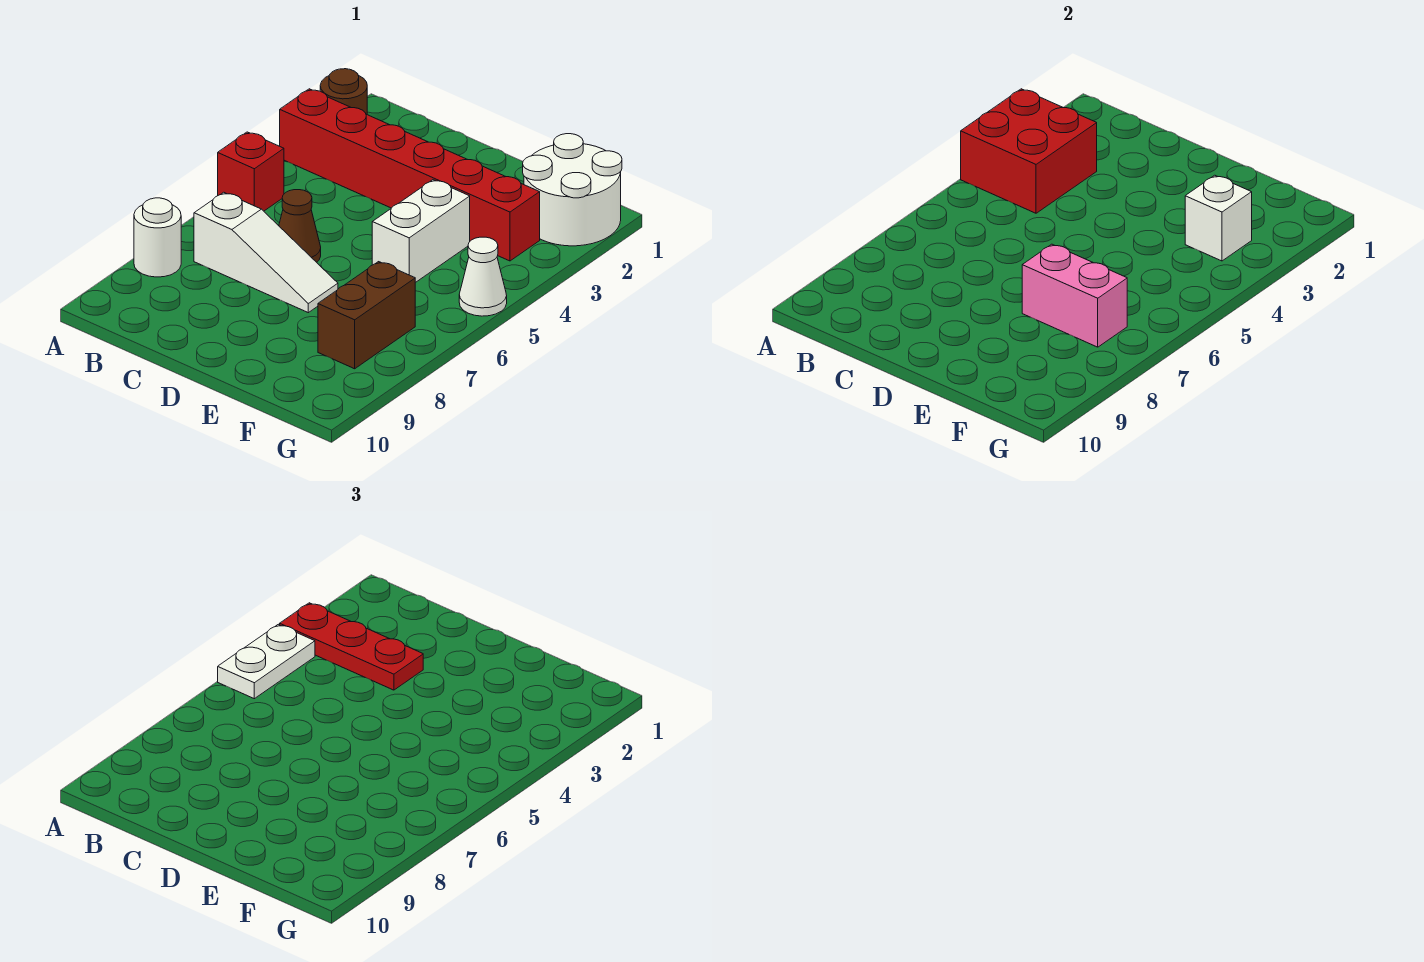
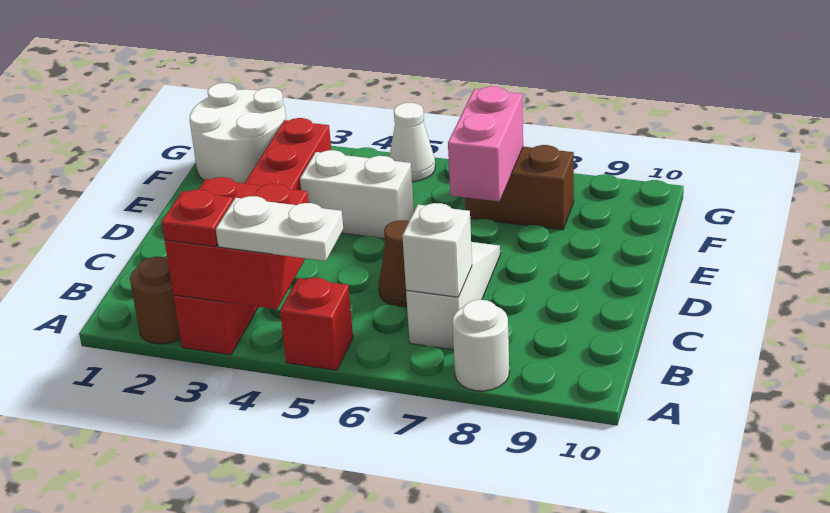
red plate A3:C3 level 3 -> red plate A3 level 3
white brick F3 level 2 -> white brick B7 level 2

